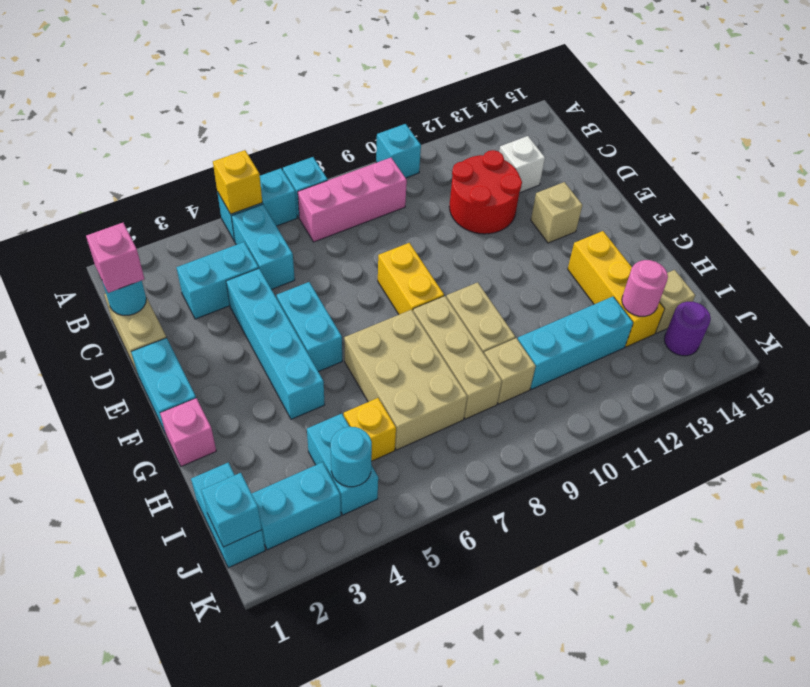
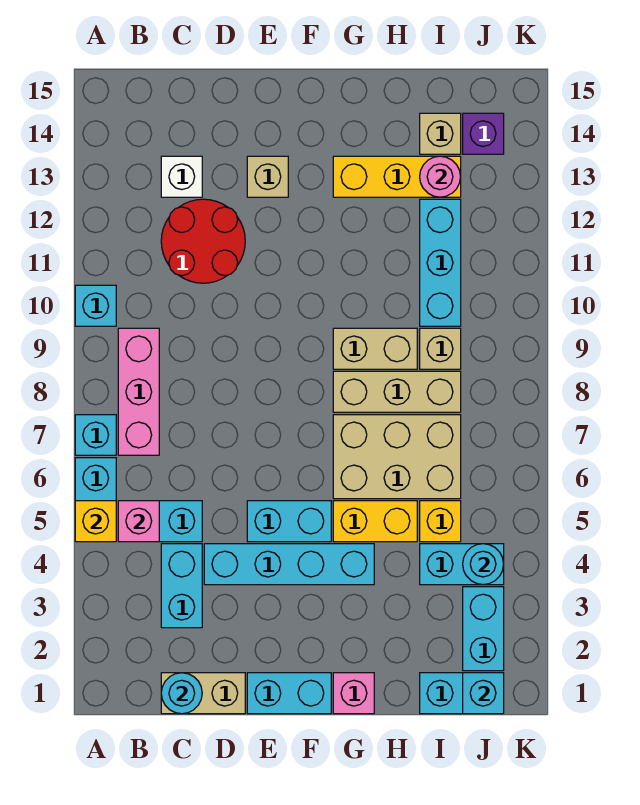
pink brick C1 level 3 -> pink brick B5 level 2
yellow brick E8:F8 level 1 -> yellow brick G5:H5 level 1
purple round brick J14 level 1 -> purple brick J14 level 1

